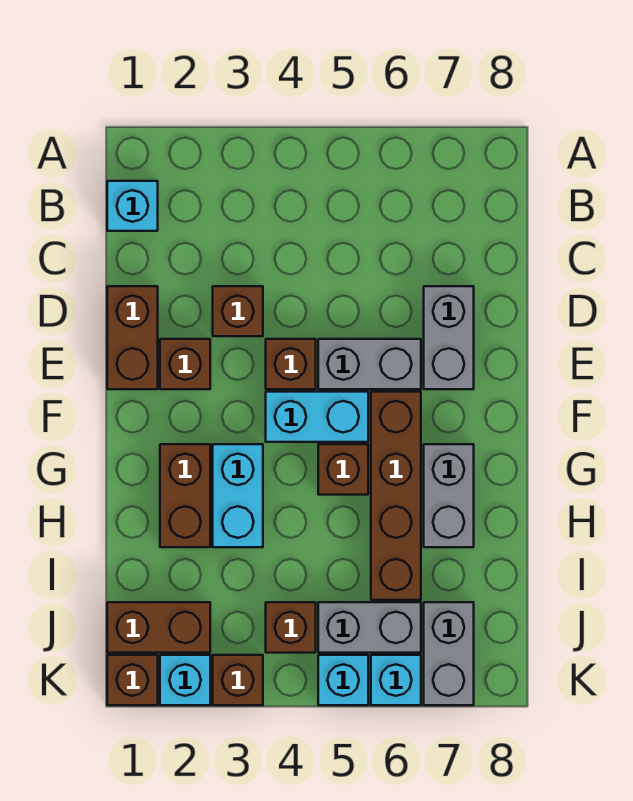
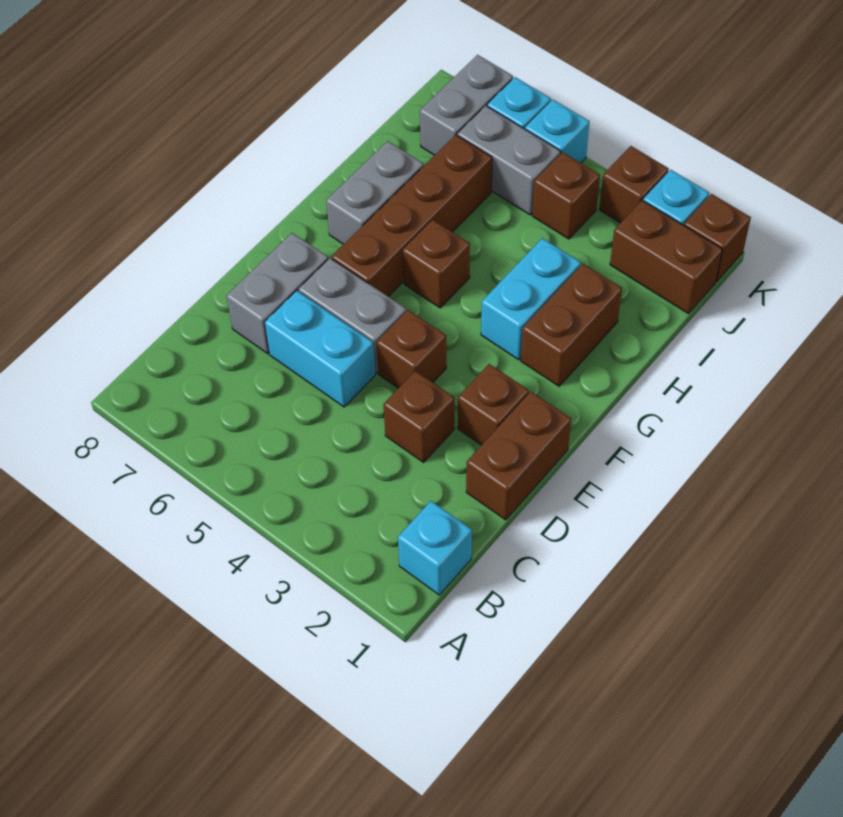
cyan brick F4:F5 level 1 -> cyan brick D5:D6 level 1

